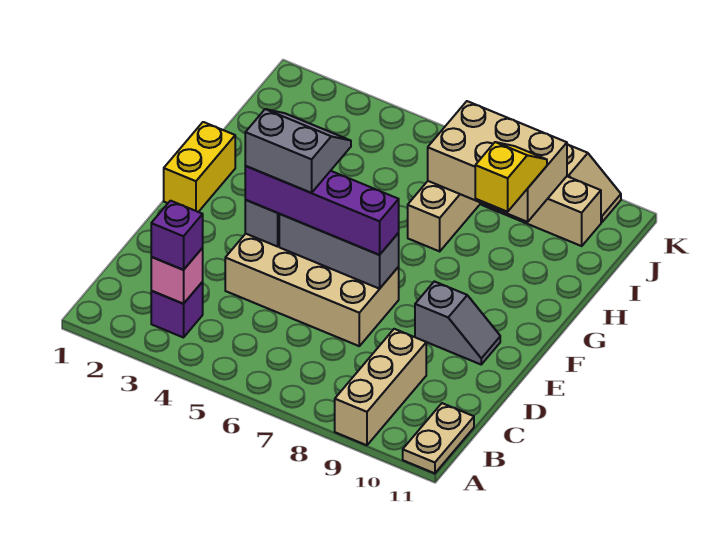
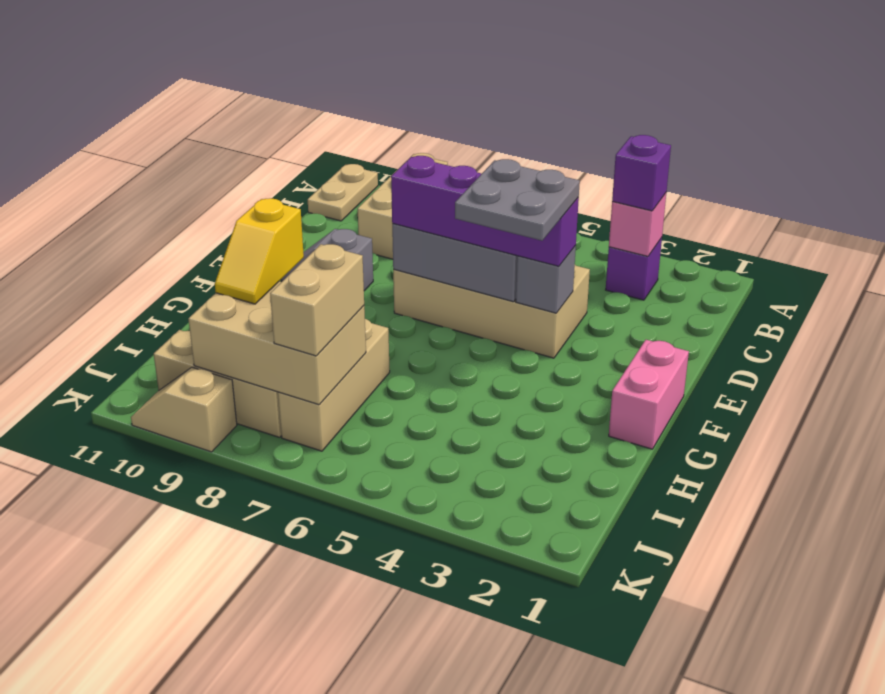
grey slope E4:F5 level 4 top E -> grey plate E4:F5 level 4
yellow brick F1:G1 level 1 -> pink brick F1:G1 level 1
none -> tan brick I7:J7 level 3

